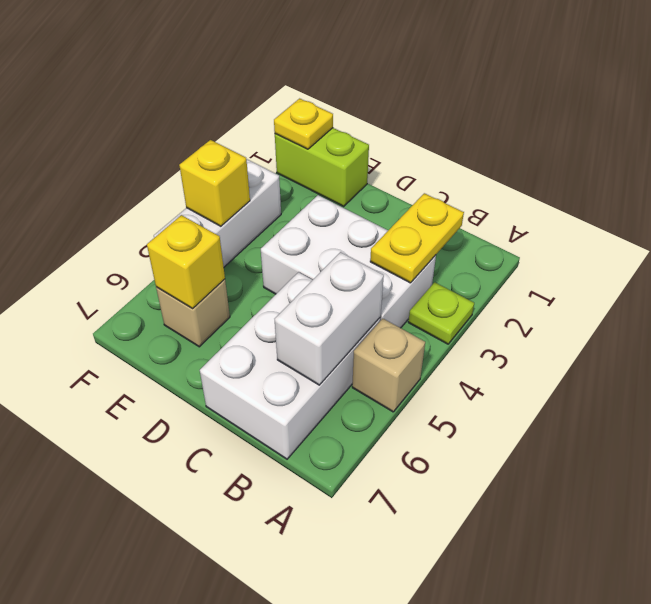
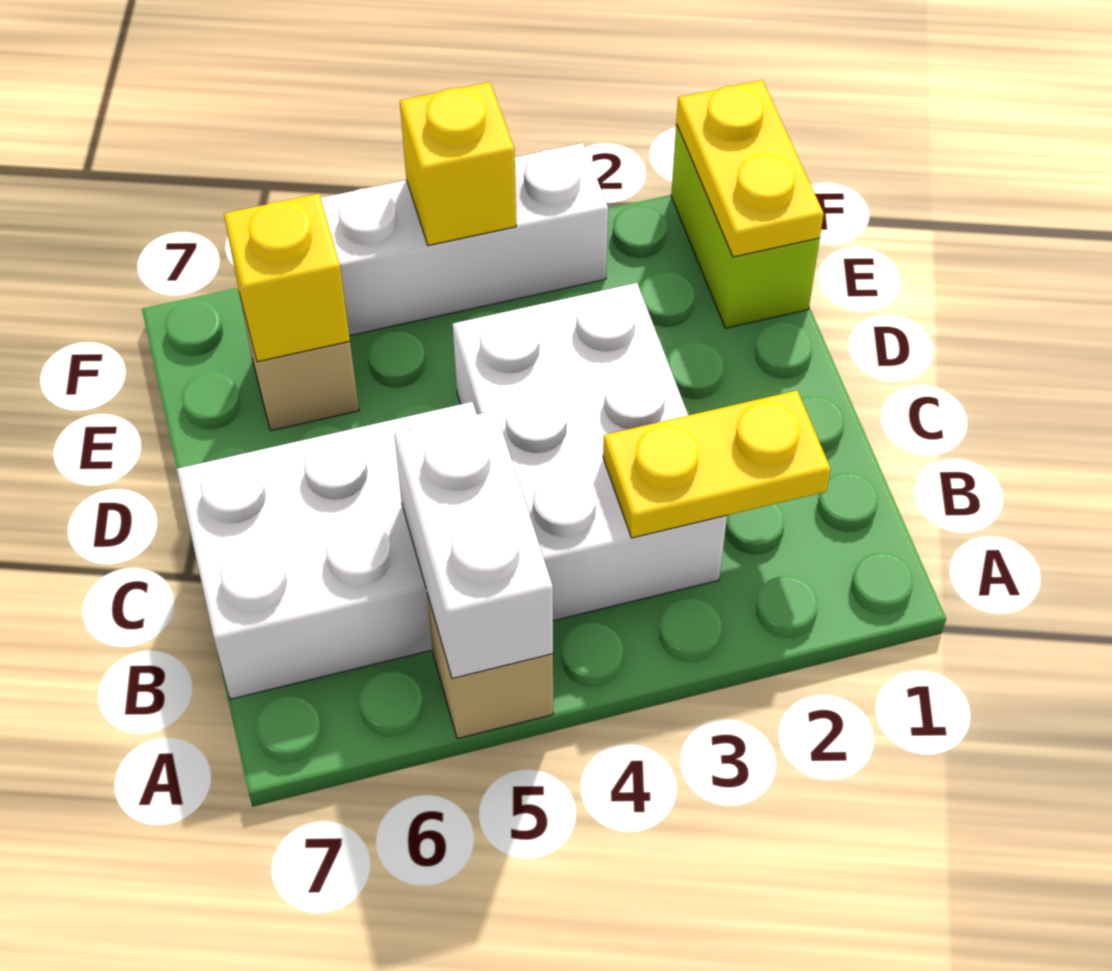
lime plate A3 level 1 -> none
white brick B5:B6 level 2 -> white brick A5:B5 level 2
yellow plate F1 level 2 -> yellow plate E1:F1 level 2

